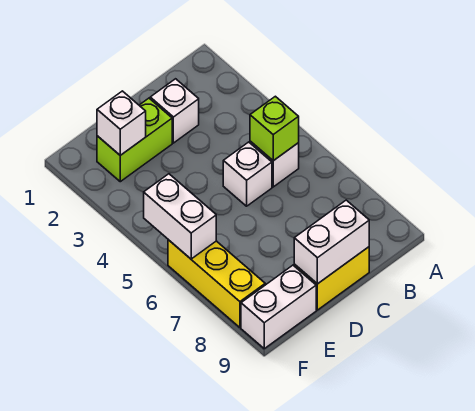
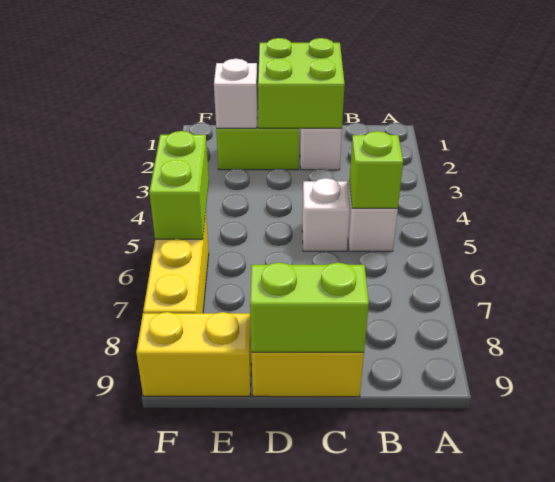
none -> lime brick C1:D2 level 2
white brick C9:D9 level 2 -> lime brick C9:D9 level 2
white brick E9:F9 level 1 -> yellow brick E9:F9 level 1
white brick F5:F6 level 2 -> lime brick F5:F6 level 2

